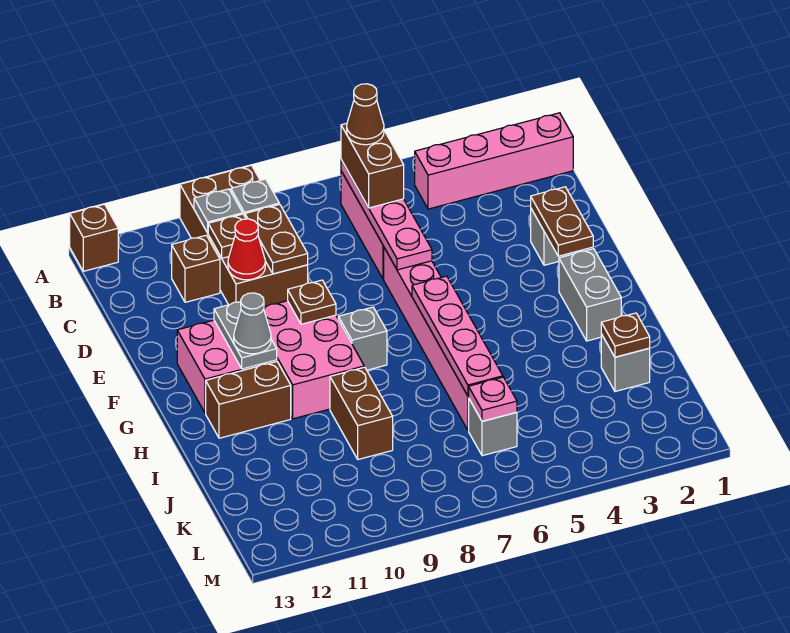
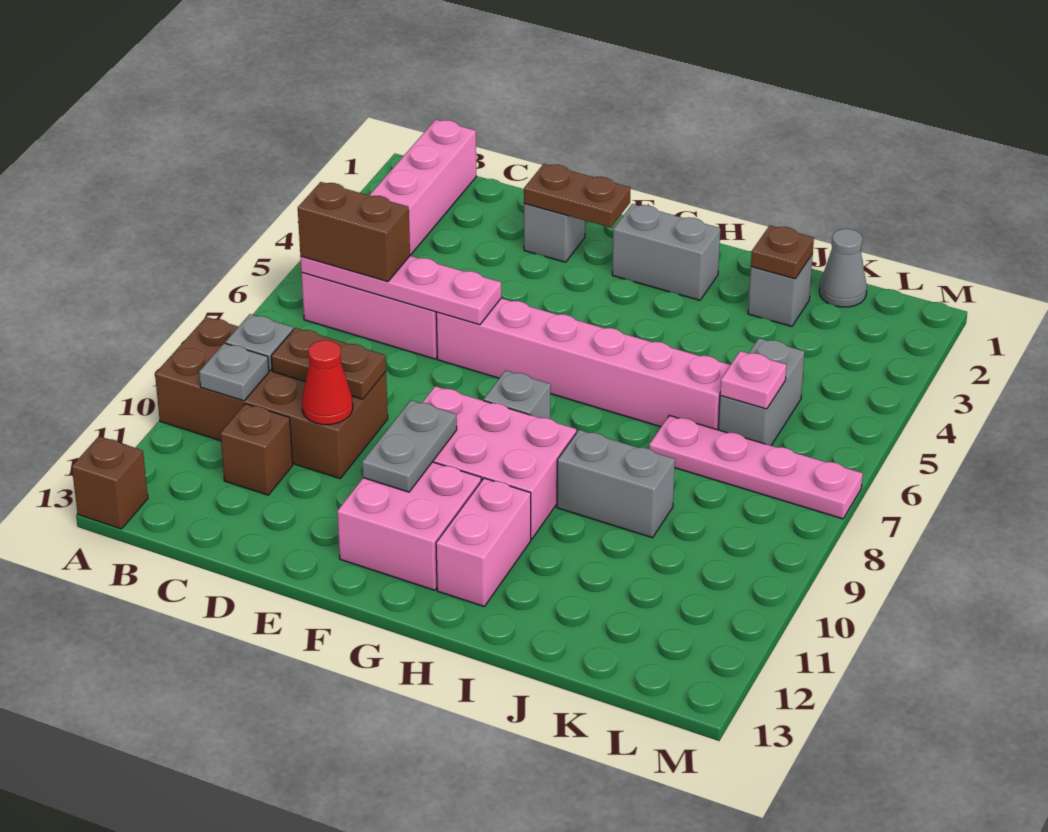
brown cone B6 level 4 -> none
brown plate C10 level 2 -> none
brown plate F9 level 2 -> none
grey plate F11:G11 level 2 -> grey plate F10:F11 level 2
pink plate G6:J6 level 2 -> pink plate J7:M7 level 1
grey cone G11 level 3 -> grey cone K1 level 1
brown brick H11:H12 level 1 -> pink brick H11:H12 level 1
brown brick I9:J9 level 1 -> grey brick I9:J9 level 1
grey brick K6 level 1 -> grey brick K5:K6 level 1

